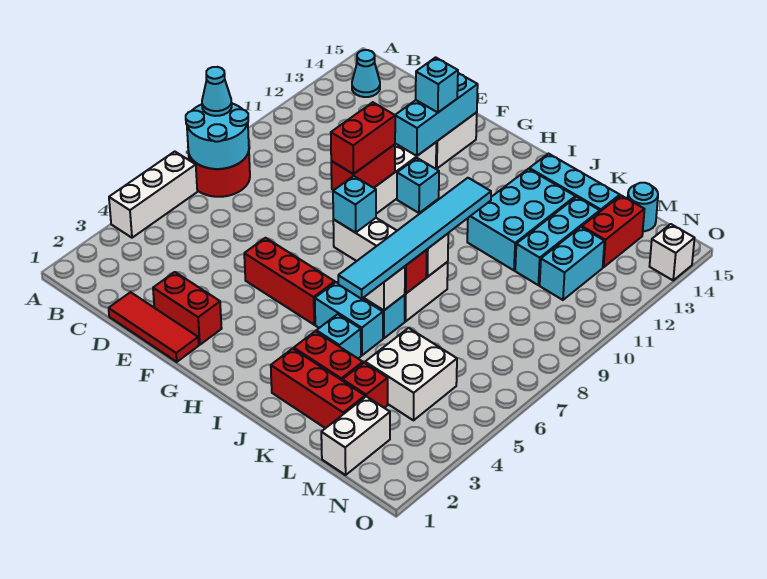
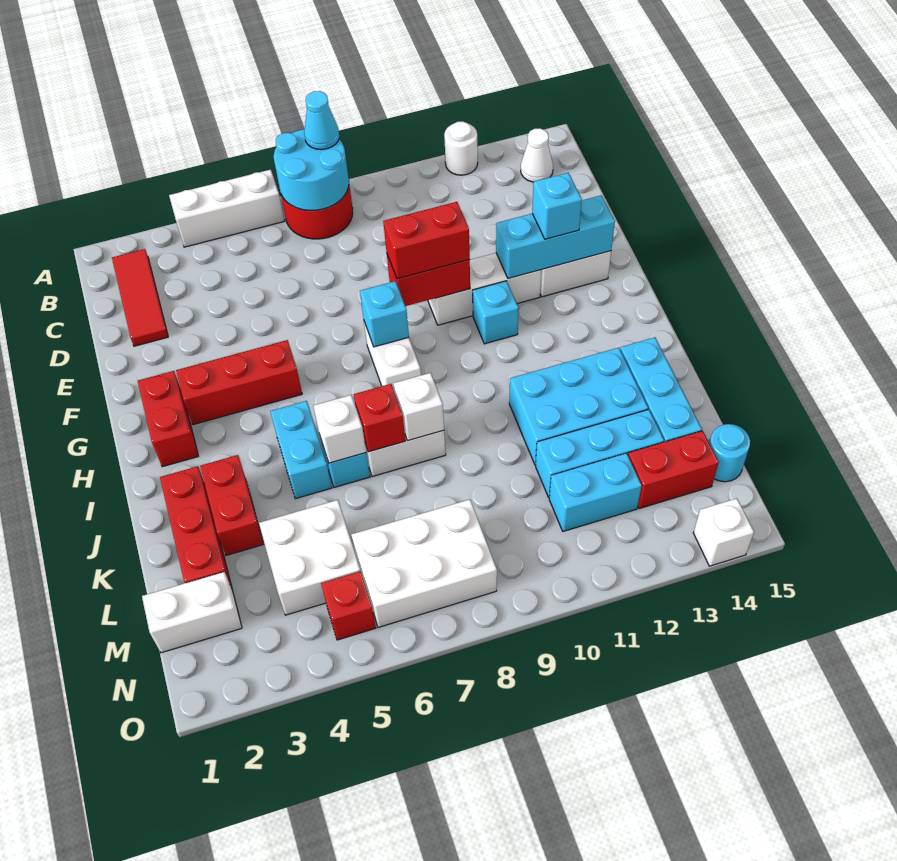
none -> white round brick A12 level 1
cyan cone B14 level 1 -> white cone B14 level 1
red tile D1:F1 level 1 -> red tile B2:D2 level 1
red brick E2:F2 level 1 -> red brick G2:H2 level 1
red brick F5:H5 level 1 -> red brick G3:G5 level 1
cyan brick J4 level 1 -> none
cyan tile J5:J10 level 3 -> none
red brick L3 level 1 -> red brick N5 level 1
none -> white brick M6:N8 level 1

